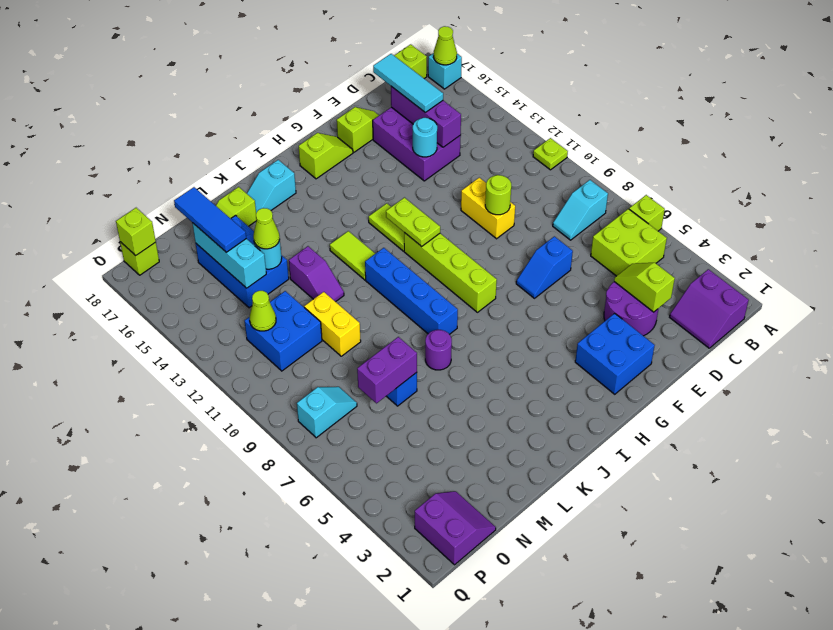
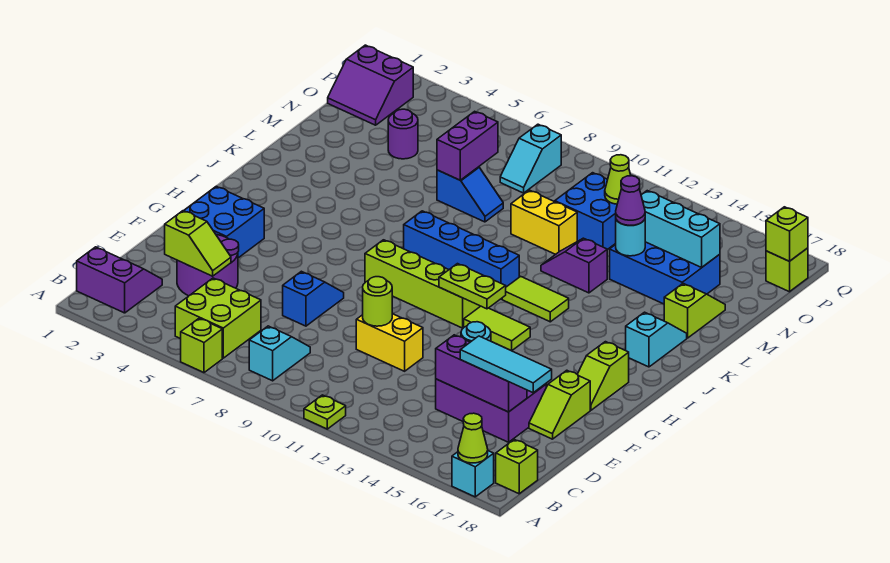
purple round brick K7 level 1 -> purple round brick N4 level 1
lime cone M14 level 3 -> purple cone M14 level 3
blue tile N15:N17 level 3 -> none

